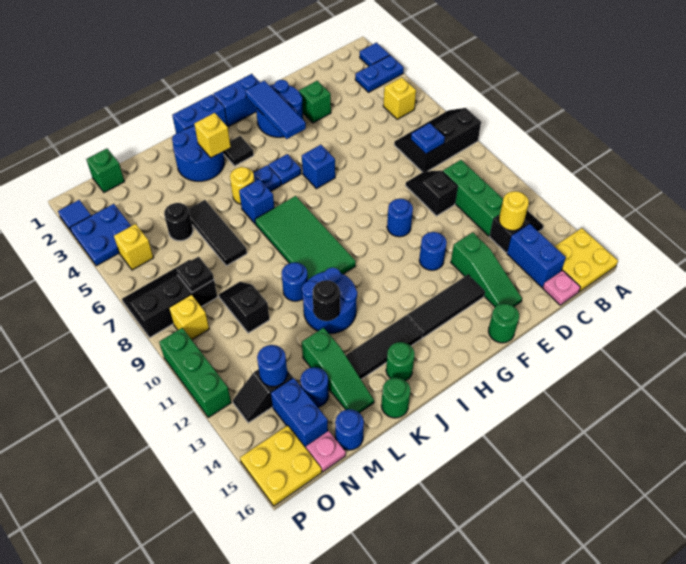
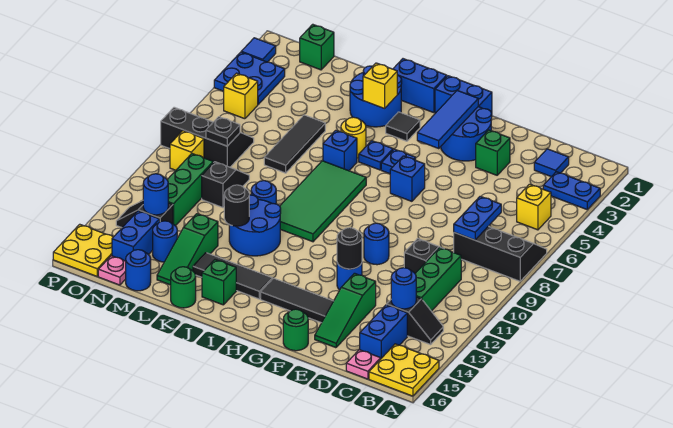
blue tile A2 level 1 -> blue tile C2 level 1
blue plate C8 level 2 -> blue plate C7:C8 level 2
yellow round brick C13 level 2 -> blue round brick C13 level 2
green round brick J15 level 1 -> green brick J15 level 1
black round brick M5 level 1 -> black round brick F12 level 2
green brick P10:P12 level 1 -> green brick N10:N12 level 1

